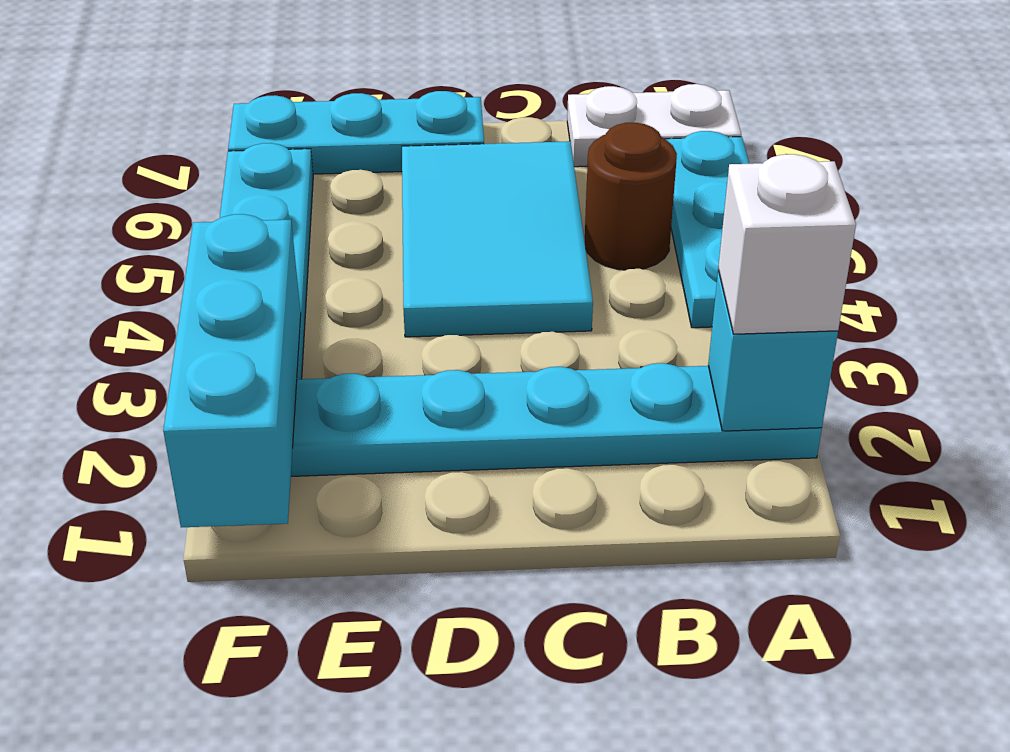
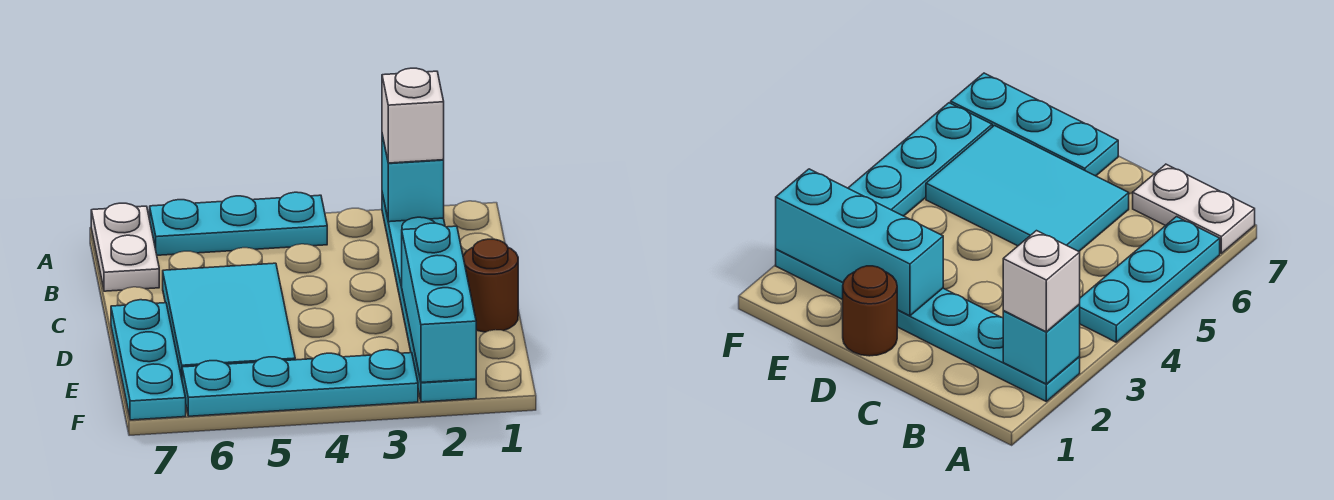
brown round brick B5 level 1 -> brown round brick D1 level 1
cyan tile C4:D6 level 1 -> cyan tile C5:E6 level 1
cyan brick F1:F3 level 2 -> cyan brick D2:F2 level 2

